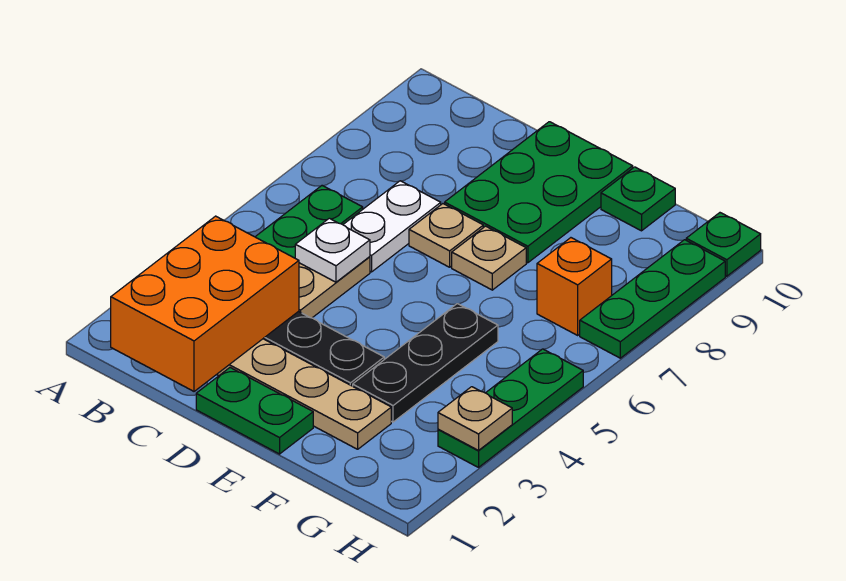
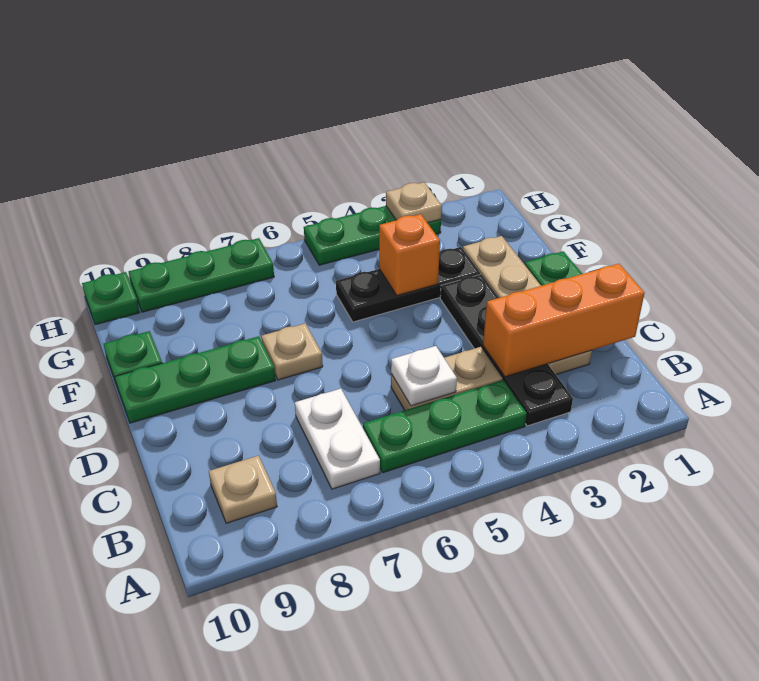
orange brick B1:C3 level 2 -> orange brick C1:C3 level 2
white plate C6:C7 level 1 -> white plate B7:C7 level 1
tan plate D7 level 1 -> tan plate B9 level 1
green plate D8:E10 level 1 -> green plate E8:E10 level 1
orange brick G7 level 1 -> orange brick F4 level 2

